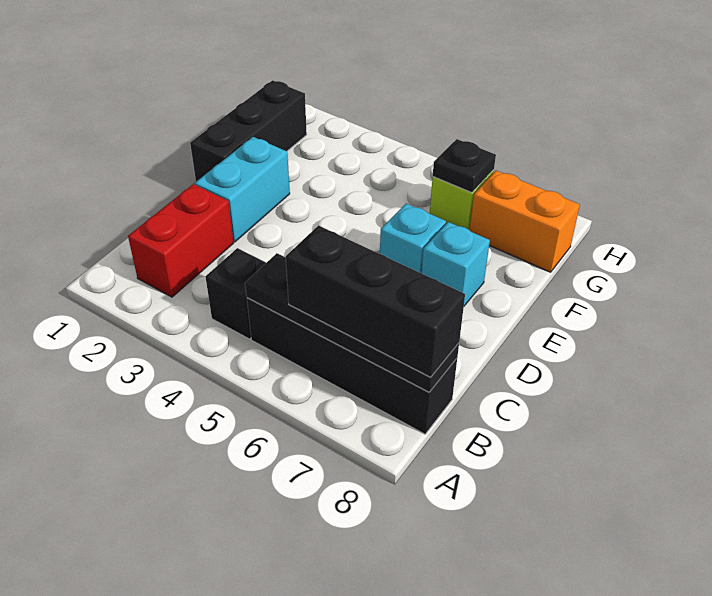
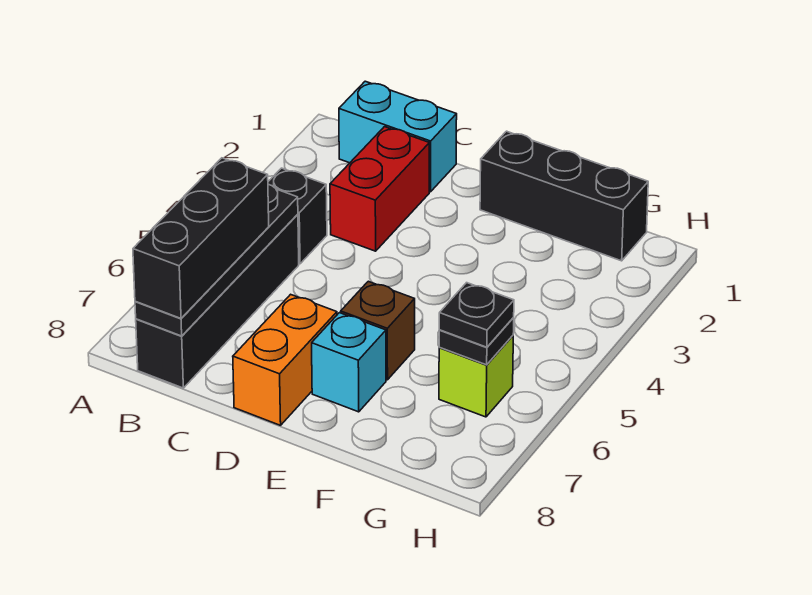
red brick B2:C2 level 1 -> red brick C2:C3 level 1
cyan brick D2:E2 level 1 -> cyan brick B1:C1 level 1
cyan brick E6 level 1 -> brown brick E6 level 1
none -> black plate G6 level 3
orange brick G7:G8 level 1 -> orange brick D7:D8 level 1

